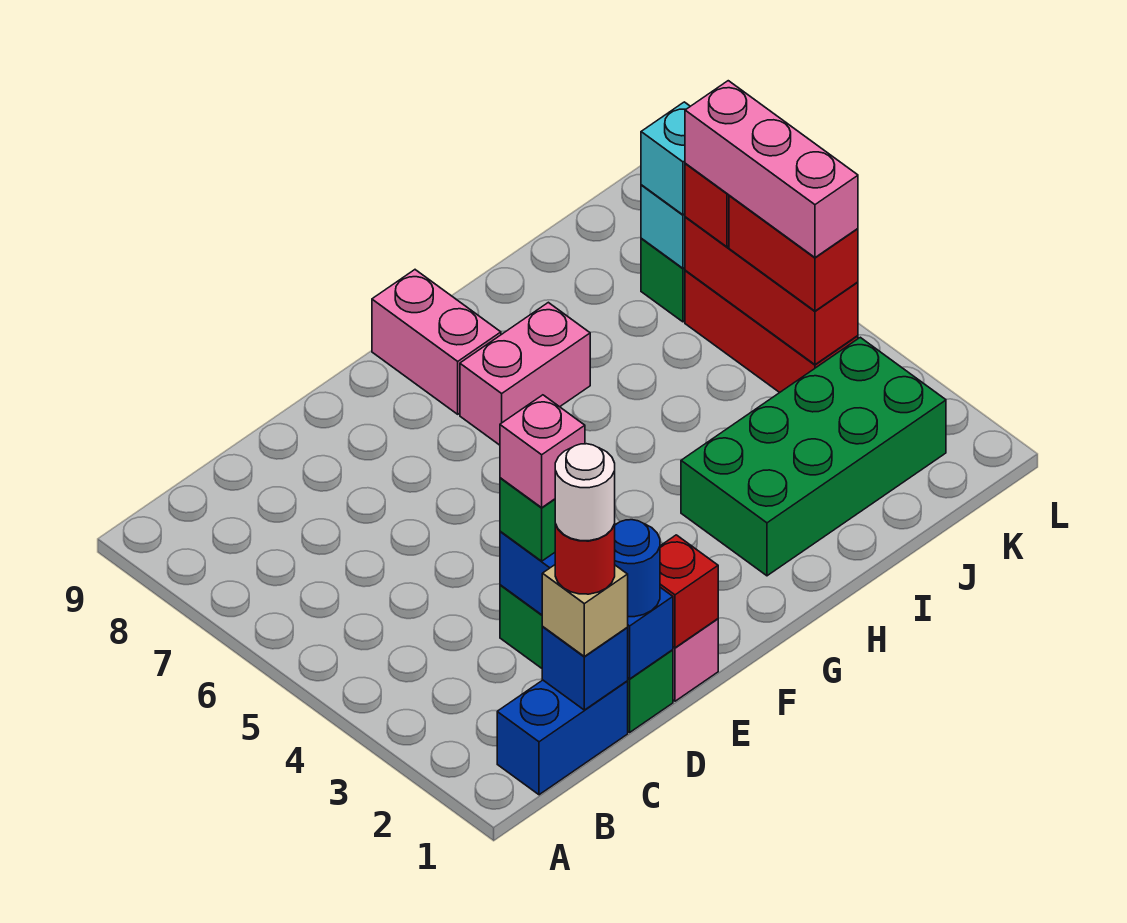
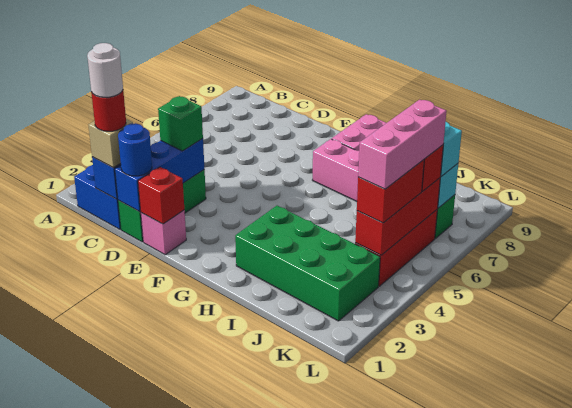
pink brick D3 level 4 -> none

